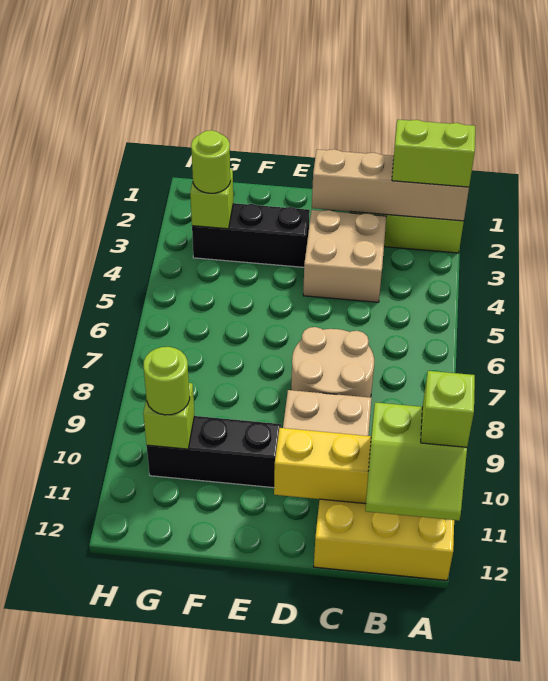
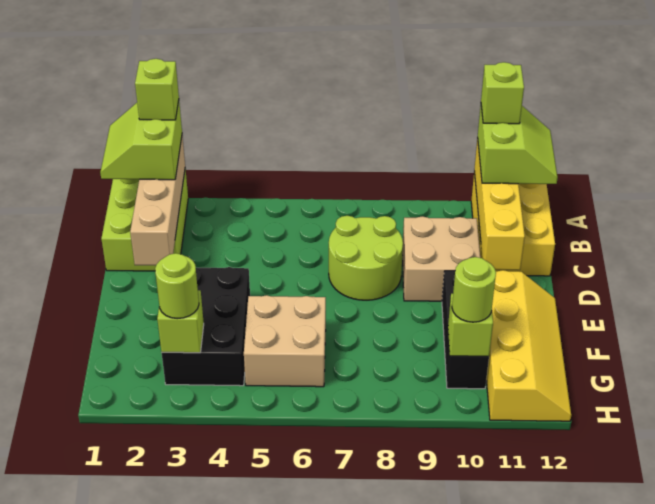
none -> lime brick A2 level 4
tan brick C3:D4 level 1 -> tan brick F5:G6 level 1
tan round brick C7:D8 level 1 -> lime round brick C7:D8 level 1
black brick E3:G3 level 1 -> black brick E3:G4 level 1
none -> yellow slope E11:H12 level 1 top 11

